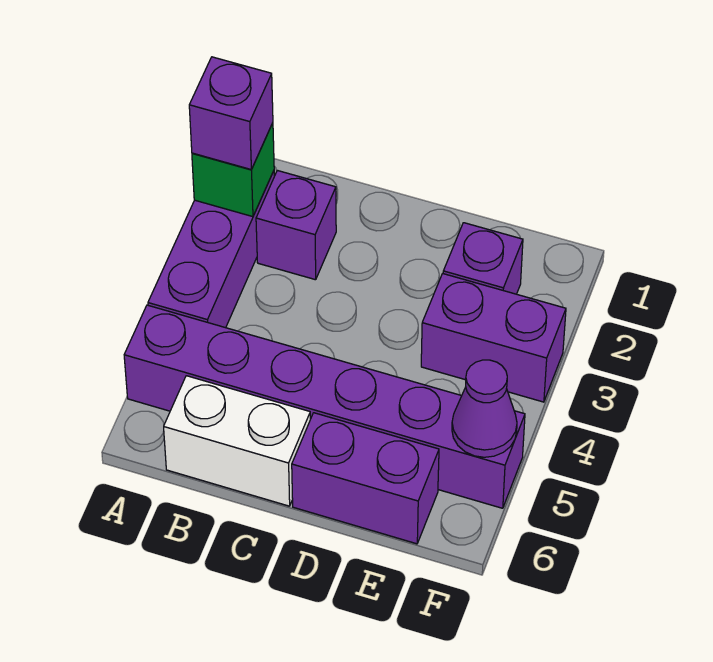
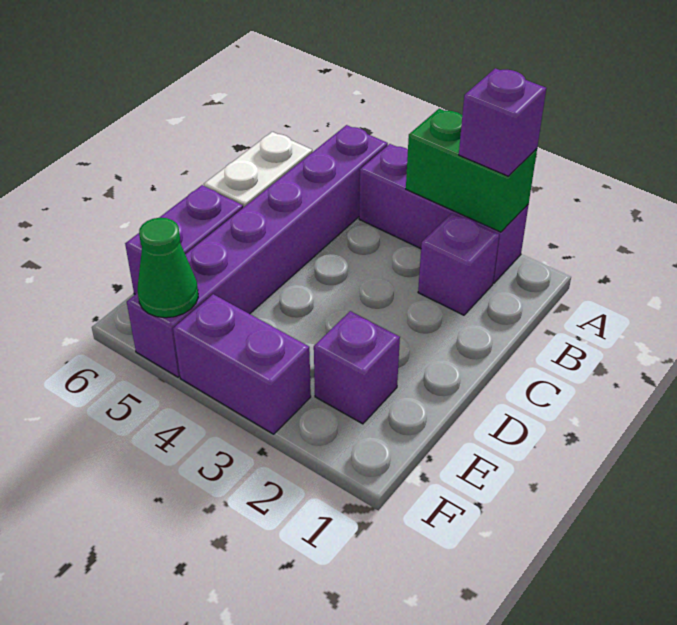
green brick A2 level 2 -> green brick A2:A3 level 2
purple brick E3:F3 level 1 -> purple brick F3:F4 level 1
purple cone F5 level 2 -> green cone F5 level 2

